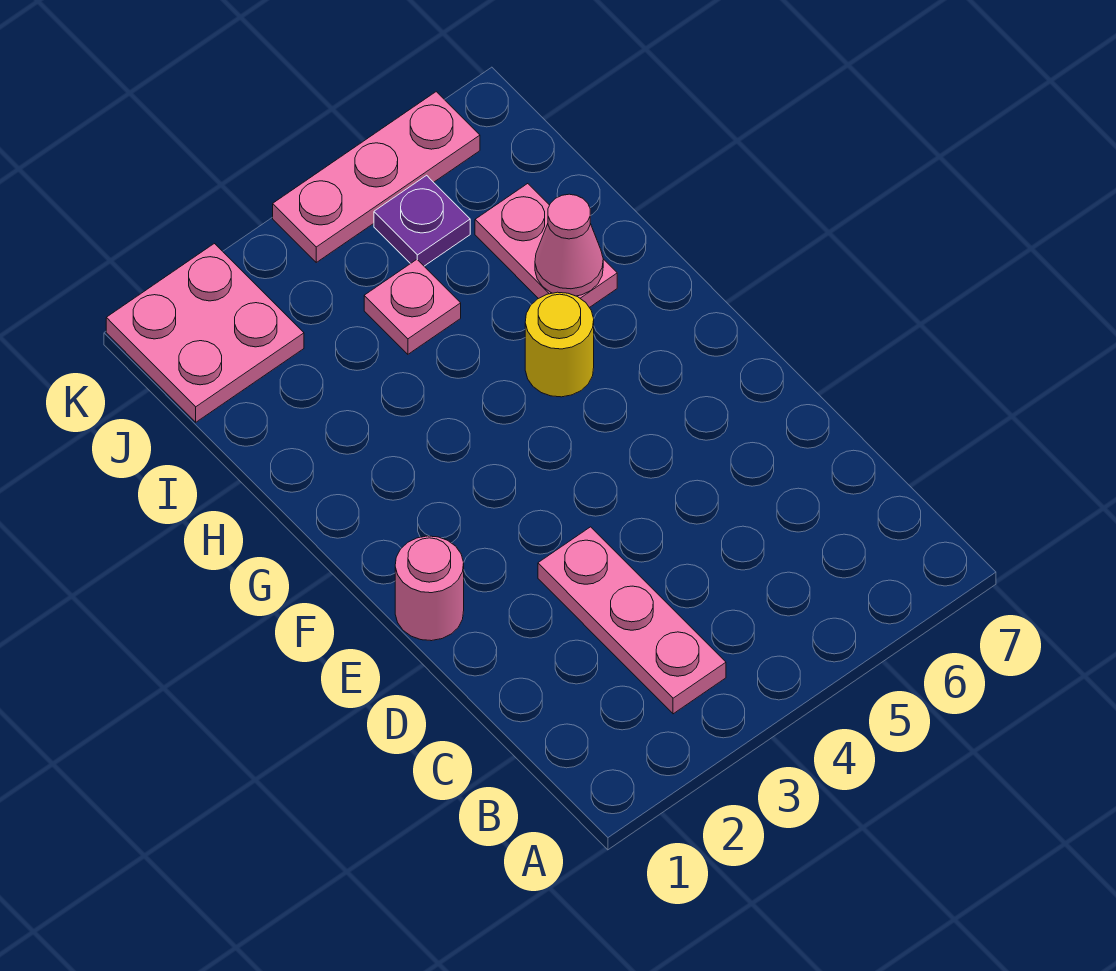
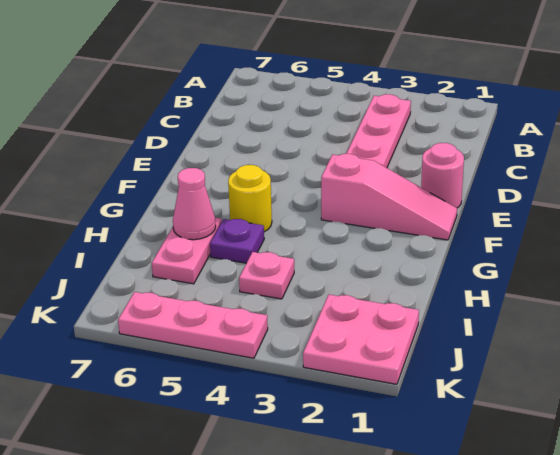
none -> pink slope F1:F3 level 1 top 3
purple plate J5 level 1 -> purple plate H5 level 1

